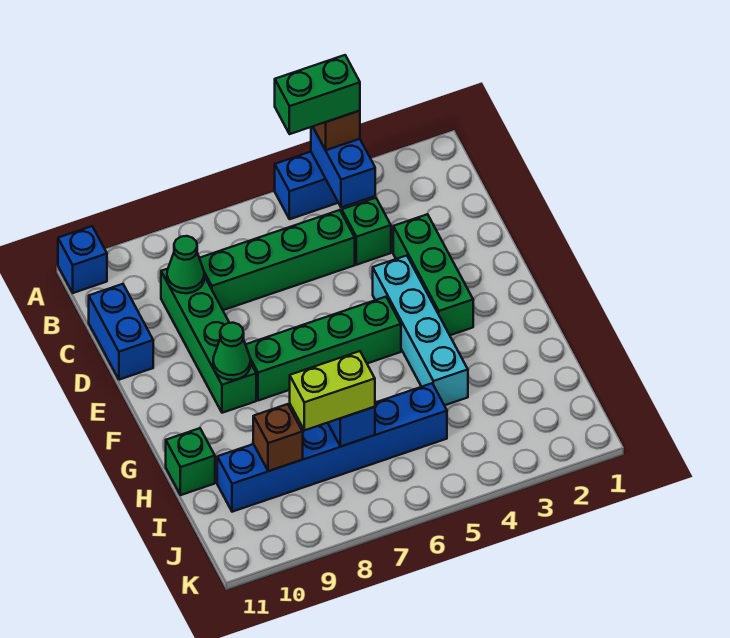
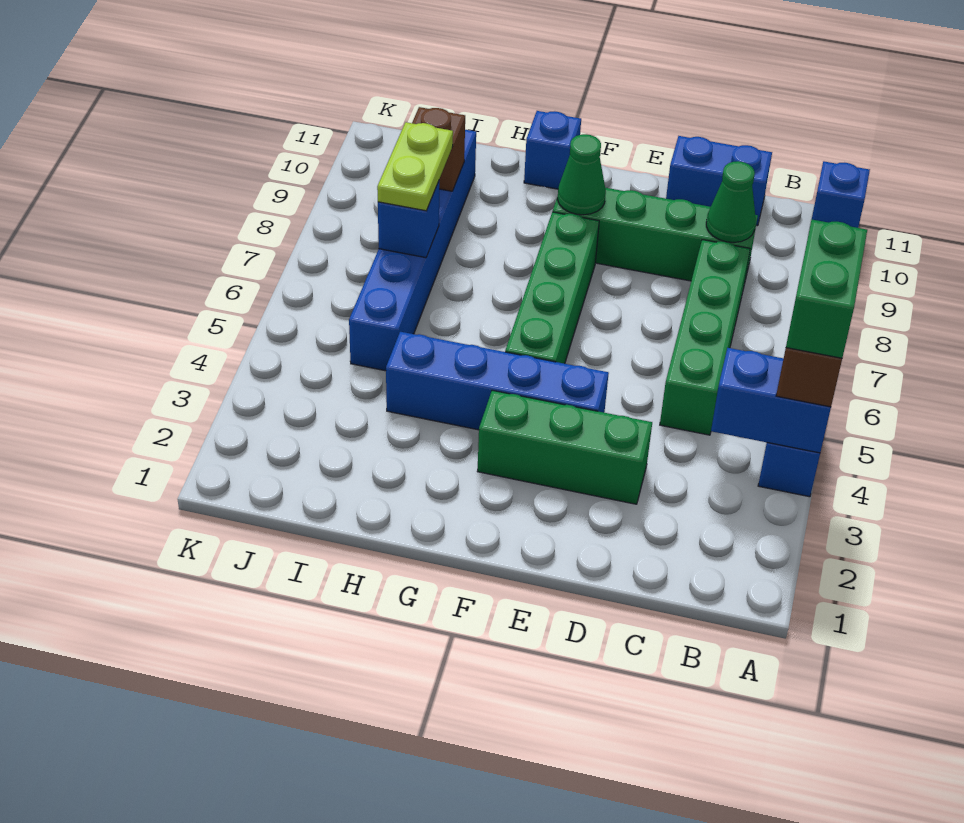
green brick C4 level 1 -> none
cyan brick E4:H4 level 1 -> blue brick E4:H4 level 1
none -> blue brick G11 level 1
green brick H11 level 1 -> none
lime brick I7:I8 level 3 -> lime plate I7:I8 level 3

